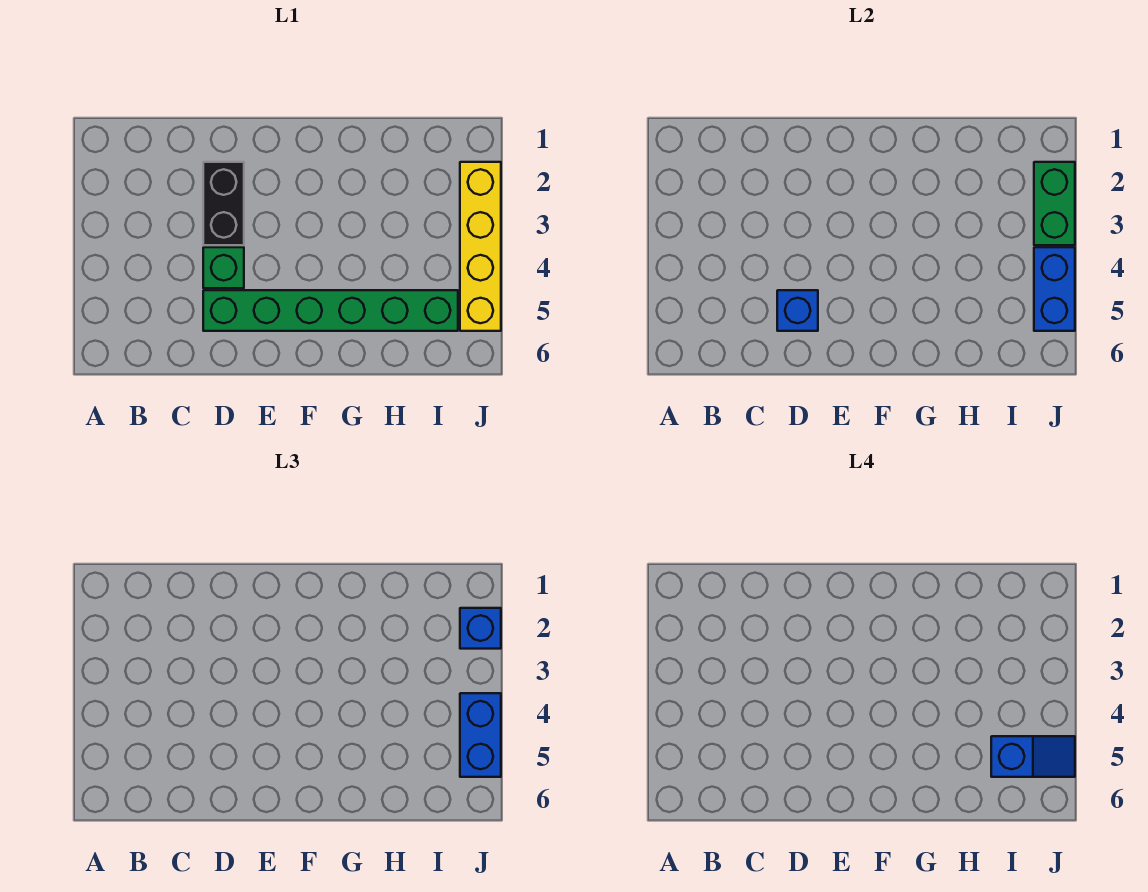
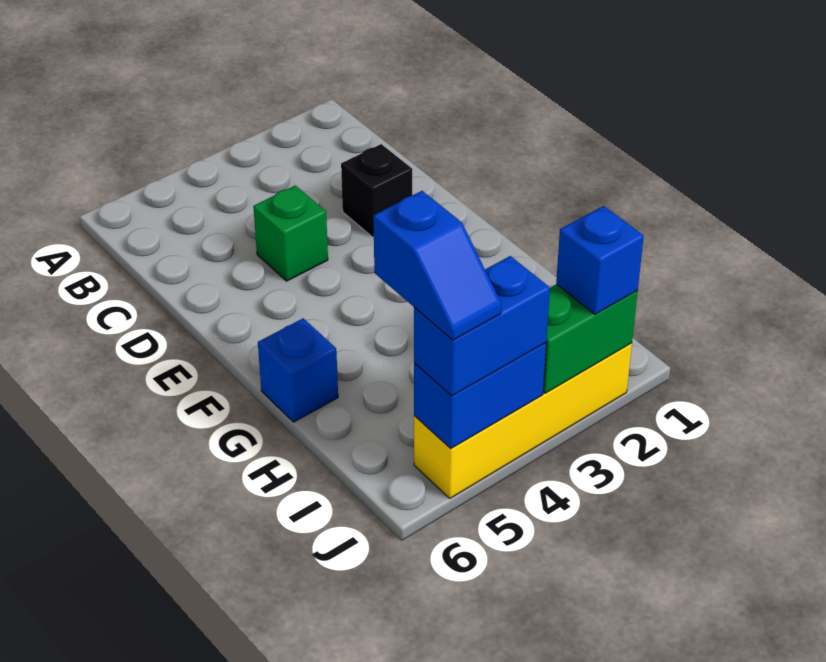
black brick D2:D3 level 1 -> black brick D2 level 1
green brick D5:I5 level 1 -> none
blue brick D5 level 2 -> blue brick G6 level 1

